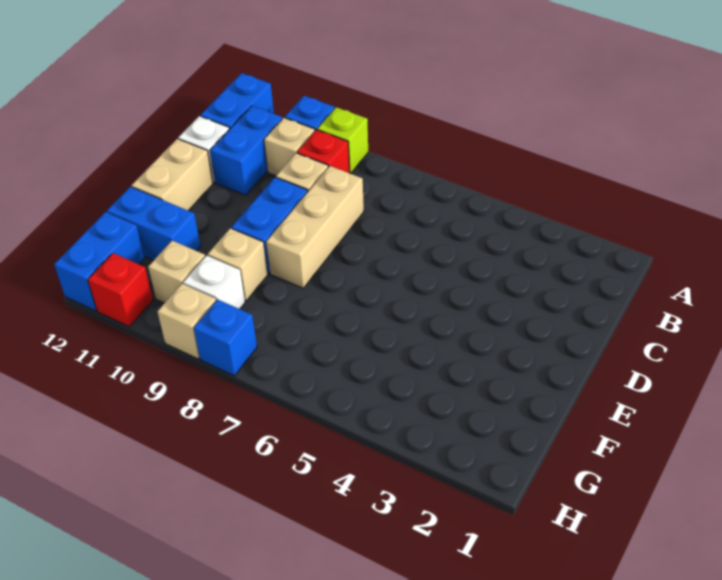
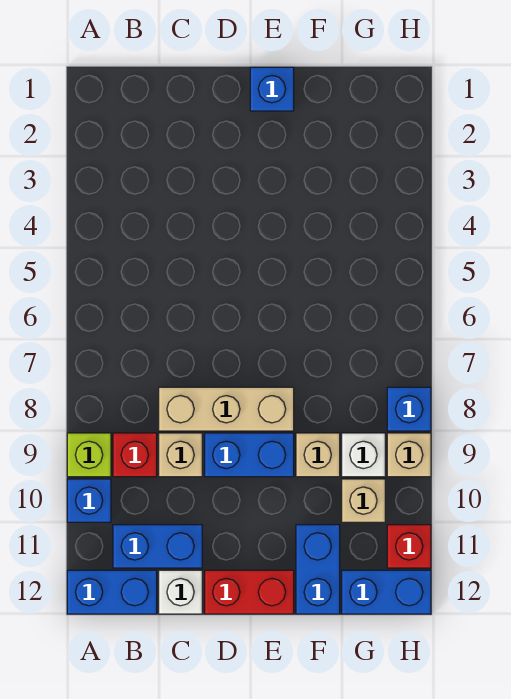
tan brick B10 level 1 -> none
tan brick D12:E12 level 1 -> red brick D12:E12 level 1
none -> blue brick E1 level 1

